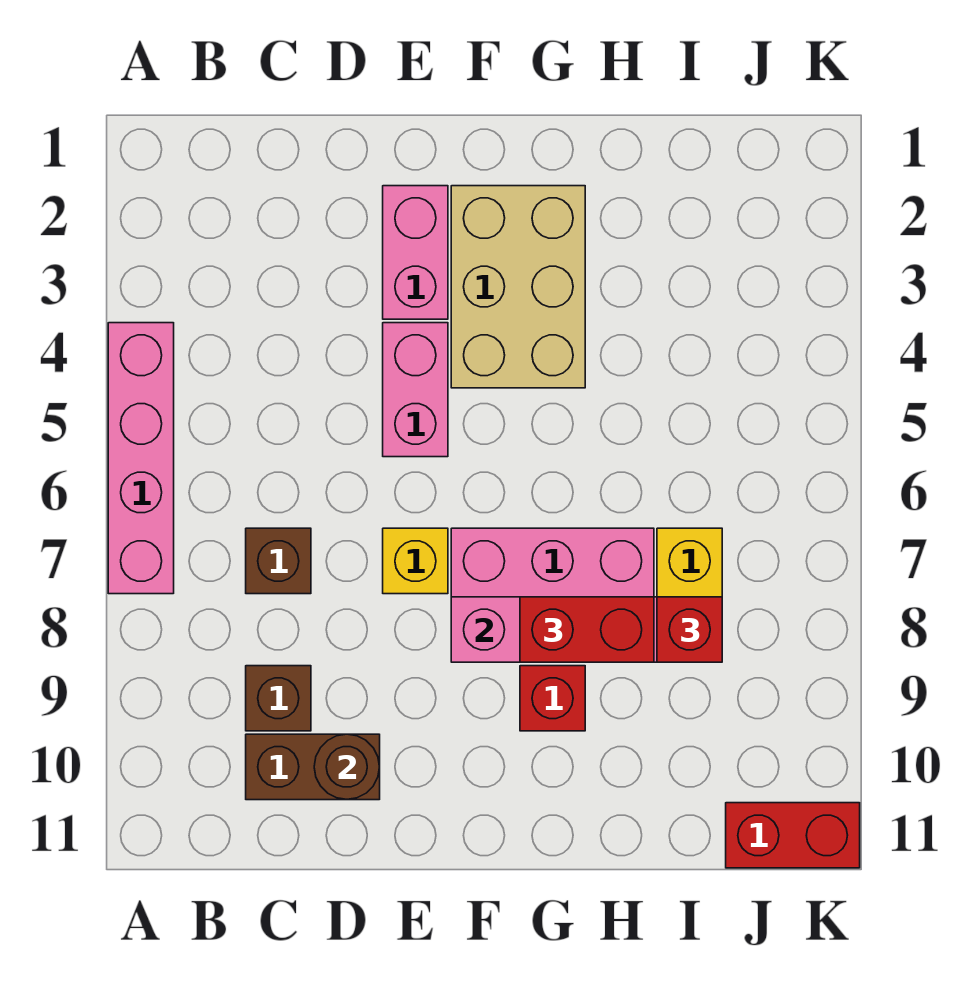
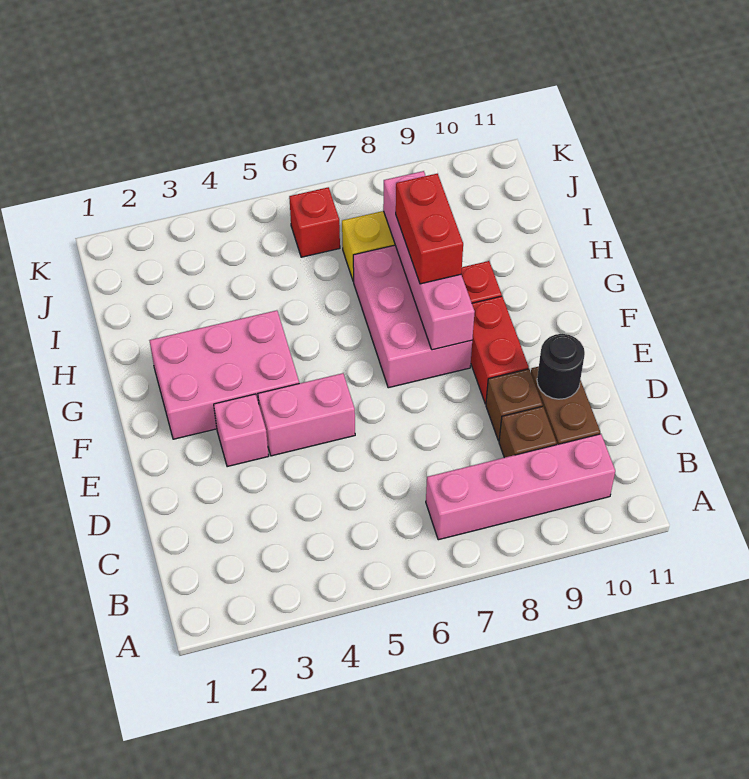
pink brick A4:A7 level 1 -> pink brick B7:B10 level 1
brown brick C7 level 1 -> brown brick D9 level 1
brown round brick D10 level 2 -> black round brick D10 level 2
pink brick E2:E3 level 1 -> pink brick E3 level 1
yellow brick E7 level 1 -> none
tan brick F2:G4 level 1 -> pink brick F2:G4 level 1
red brick I8 level 3 -> red brick J6 level 1
red brick J11:K11 level 1 -> red brick E9:F9 level 1

